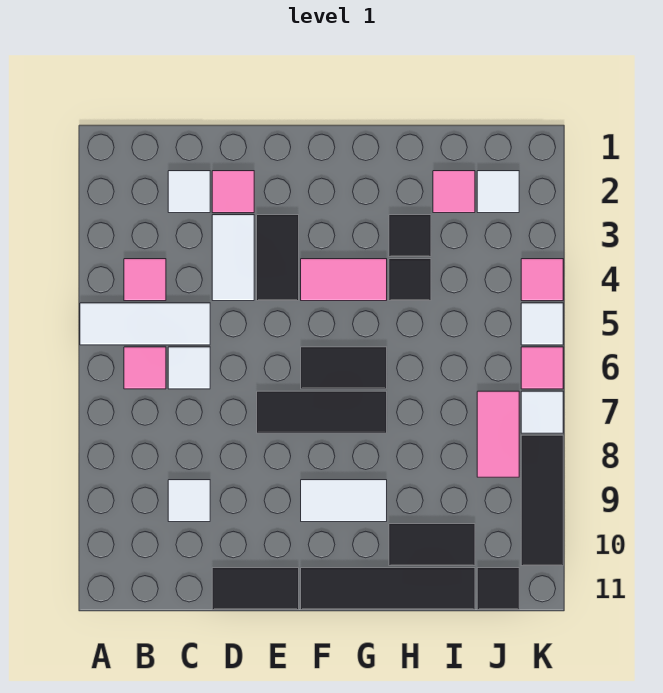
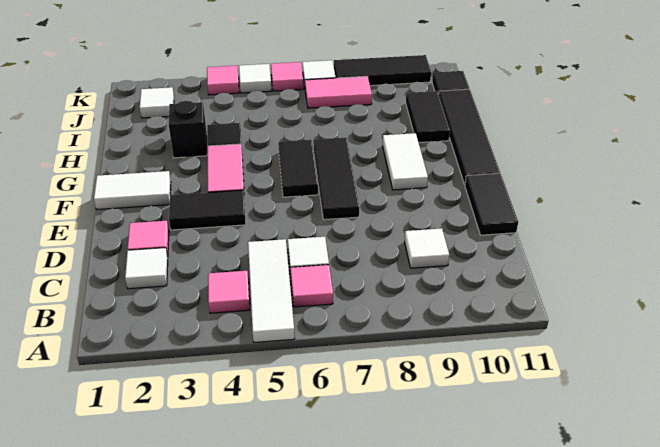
white tile D3:D4 level 1 -> white tile F1:F2 level 1
black tile H3 level 1 -> black brick H3 level 1
pink tile I2 level 1 -> none

